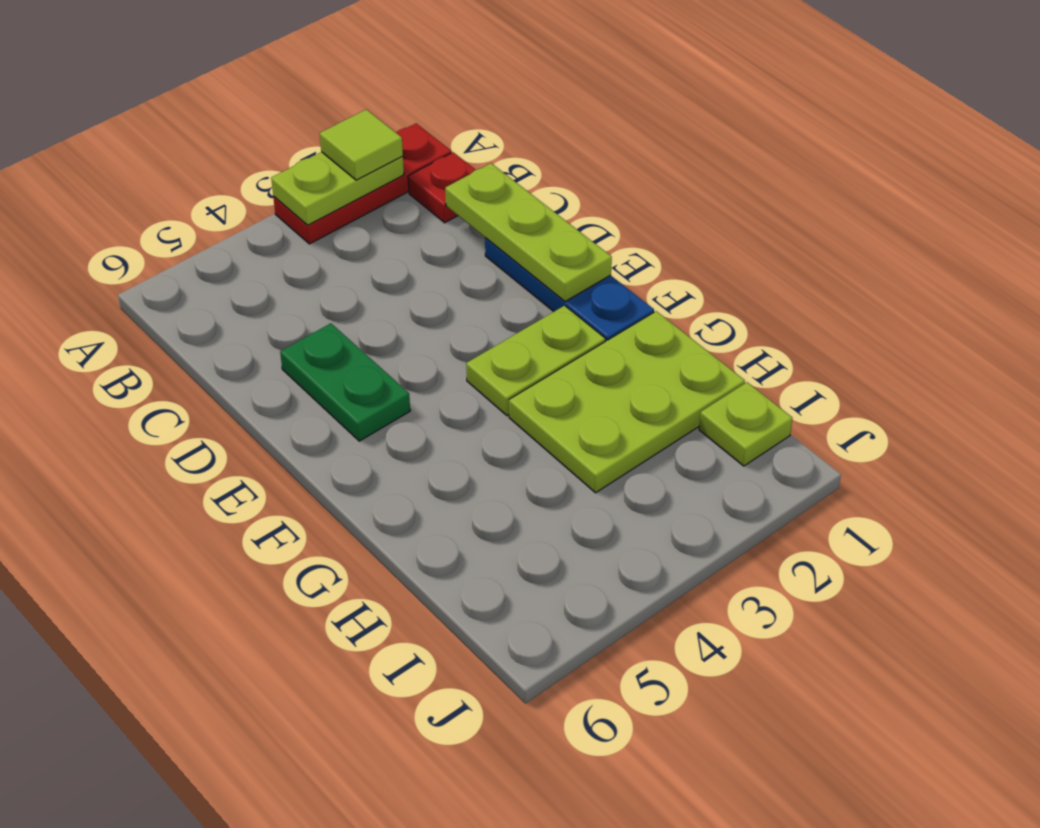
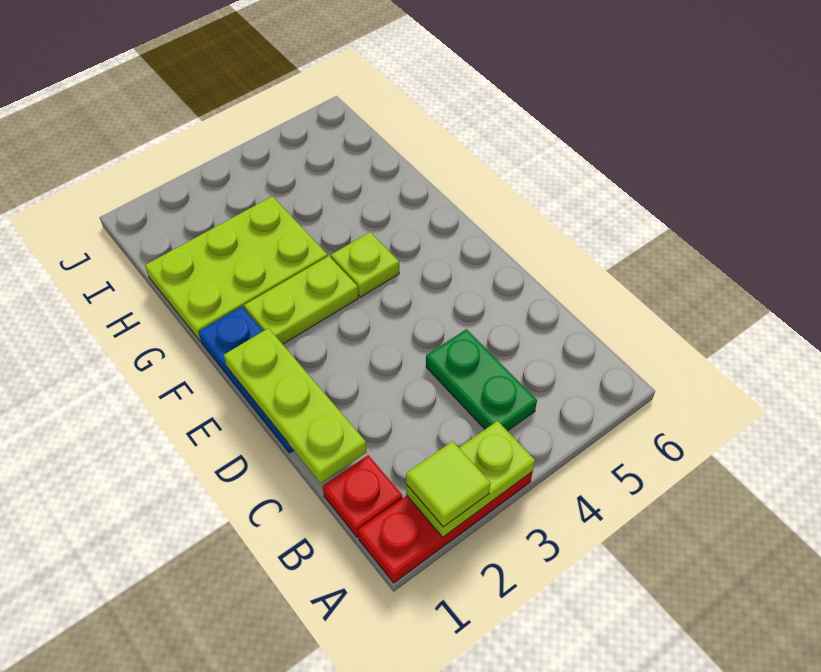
green plate D5:E5 level 1 -> green plate B4:C4 level 1
lime plate I1 level 1 -> lime plate F4 level 1

